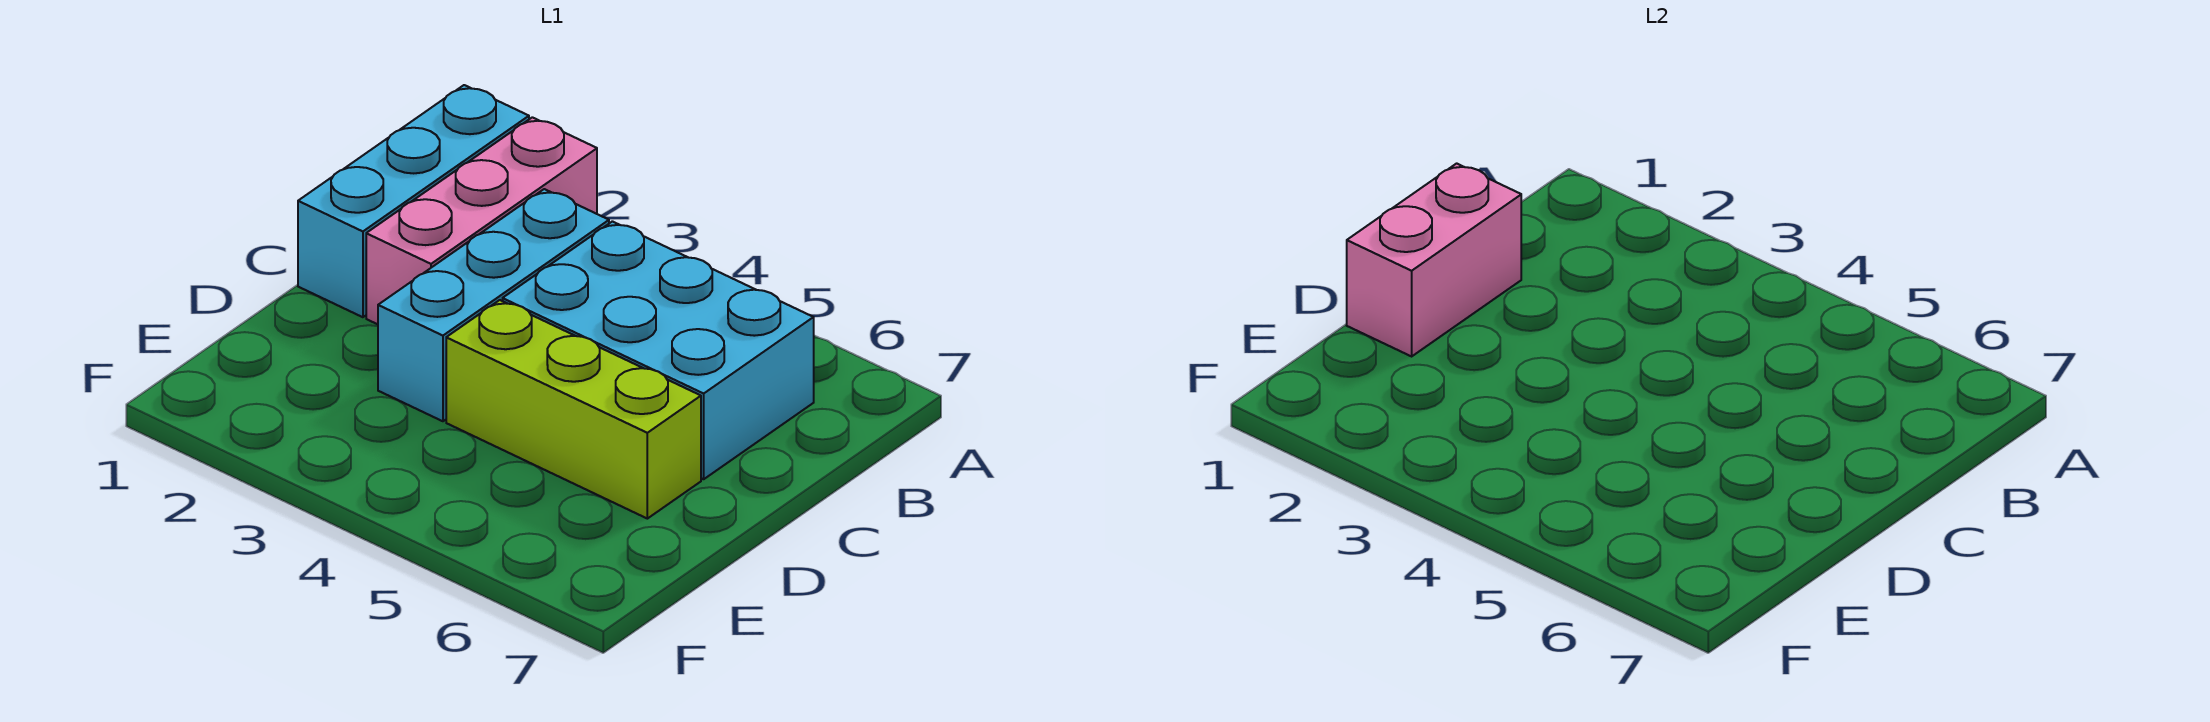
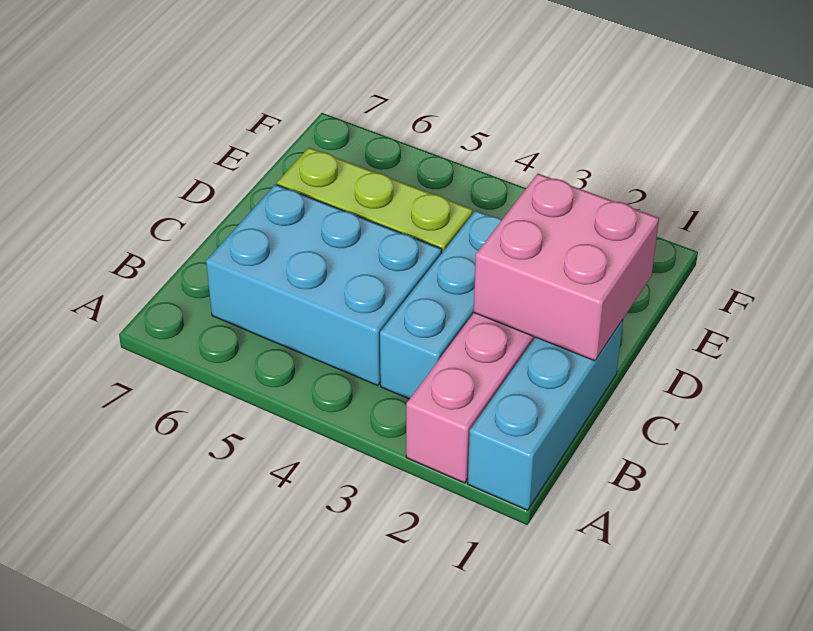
pink brick C1:D1 level 2 -> pink brick C1:D2 level 2

